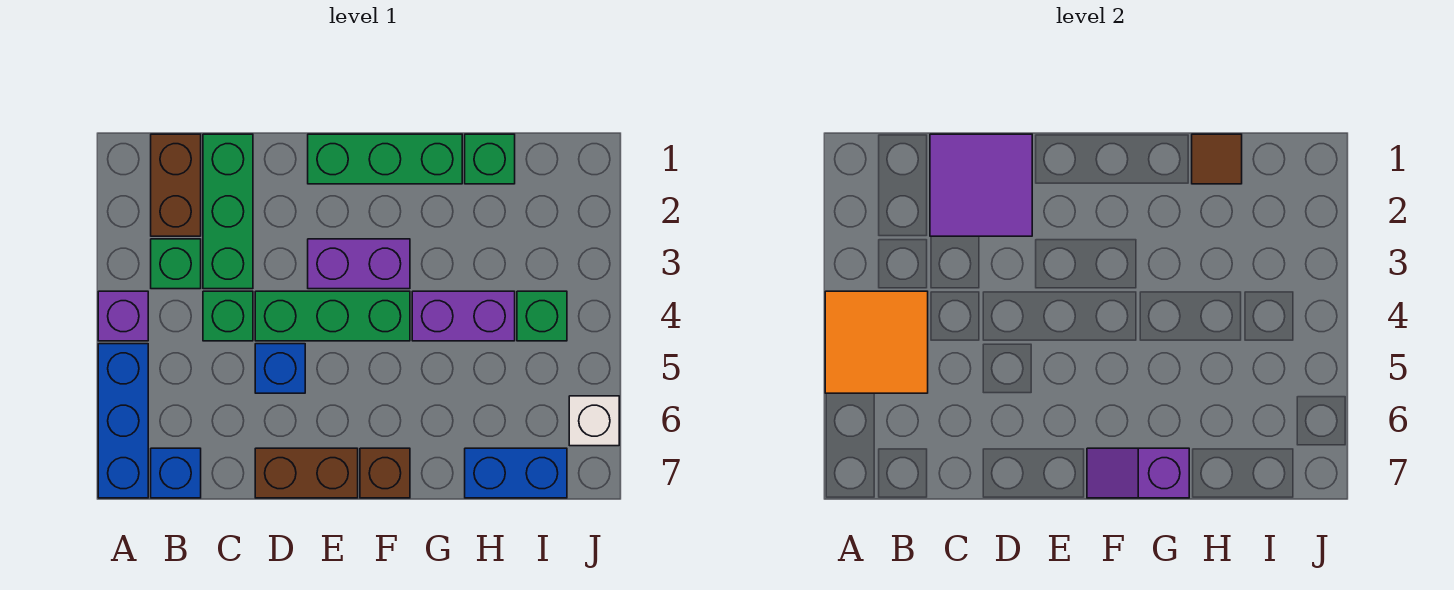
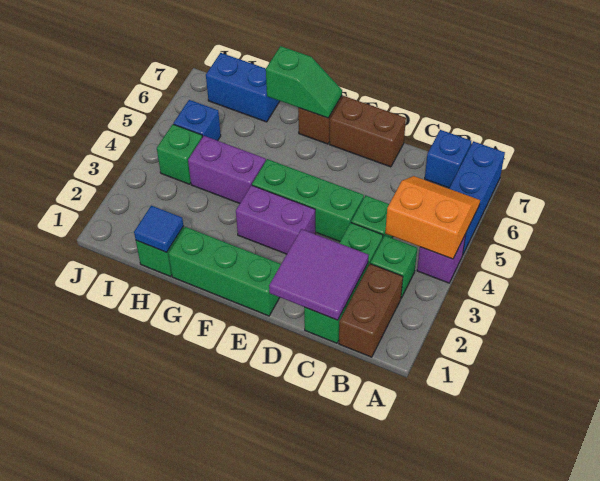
orange tile A4:B5 level 2 -> orange slope A4:B5 level 2 top 4
blue brick D5 level 1 -> blue brick I5 level 1
purple slope F7:G7 level 2 top G -> green slope F7:G7 level 2 top G
brown tile H1 level 2 -> blue tile H1 level 2
white brick J6 level 1 -> none

